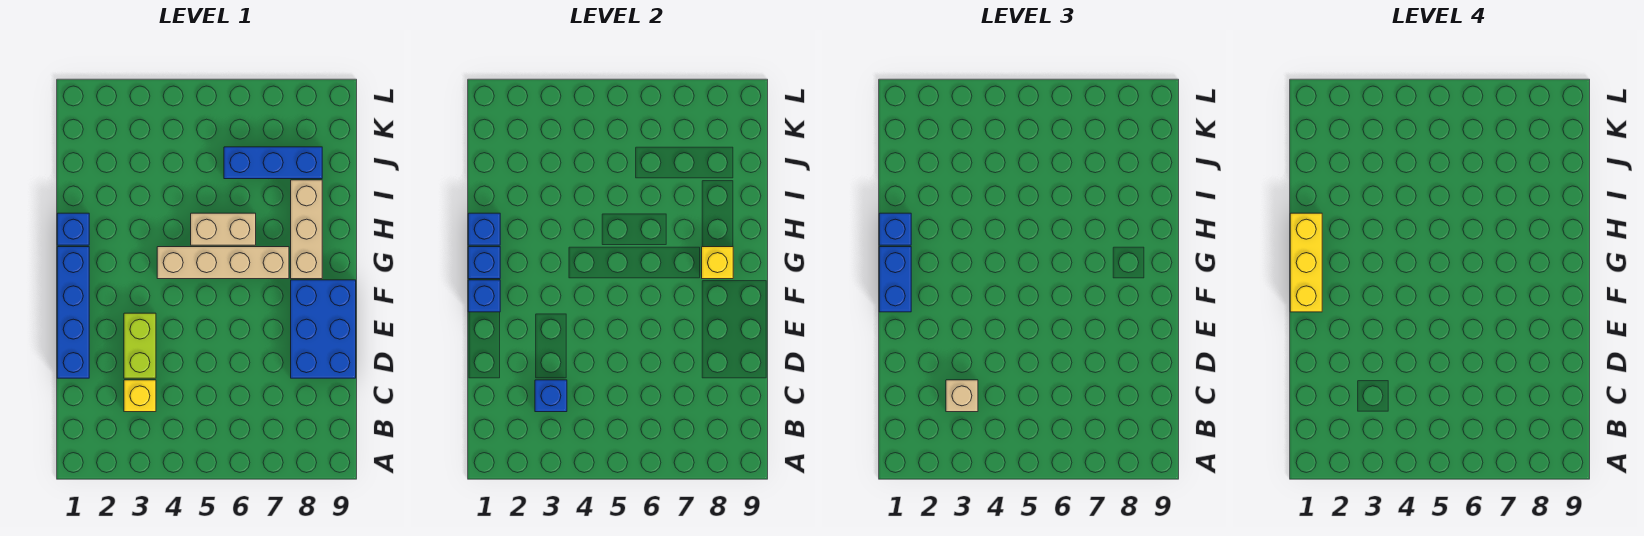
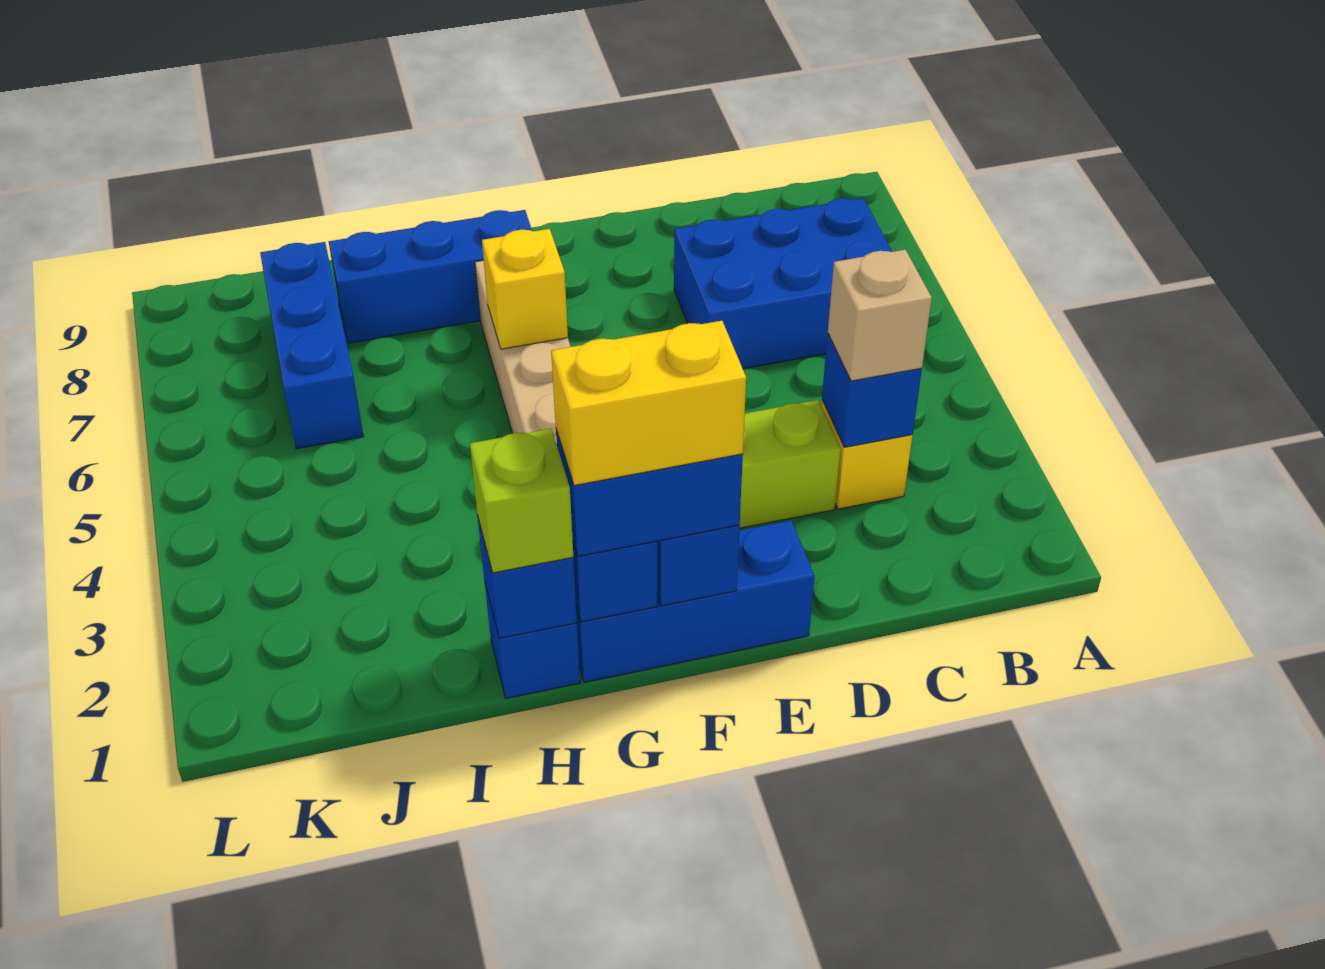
blue brick D1:G1 level 1 -> blue brick E1:G1 level 1
blue brick D8:F9 level 1 -> blue brick B6:D7 level 1
yellow brick F1:H1 level 4 -> yellow brick F1:G1 level 4
tan brick G8:I8 level 1 -> blue brick G8:I8 level 1
yellow brick G8 level 2 -> yellow brick G6 level 2
blue brick H1 level 3 -> lime brick H1 level 3
tan brick H5:H6 level 1 -> none

